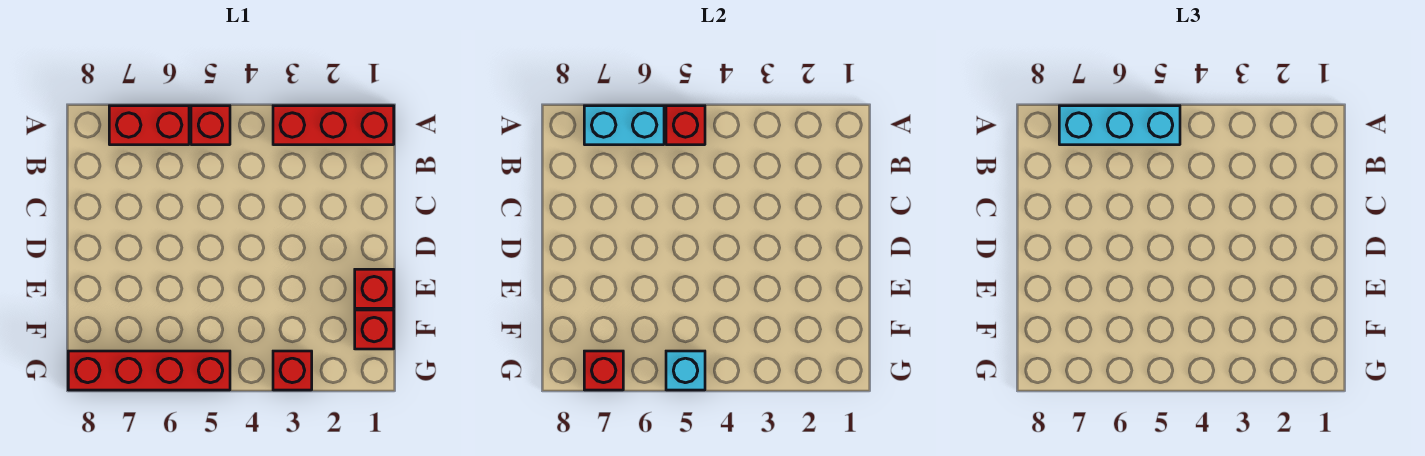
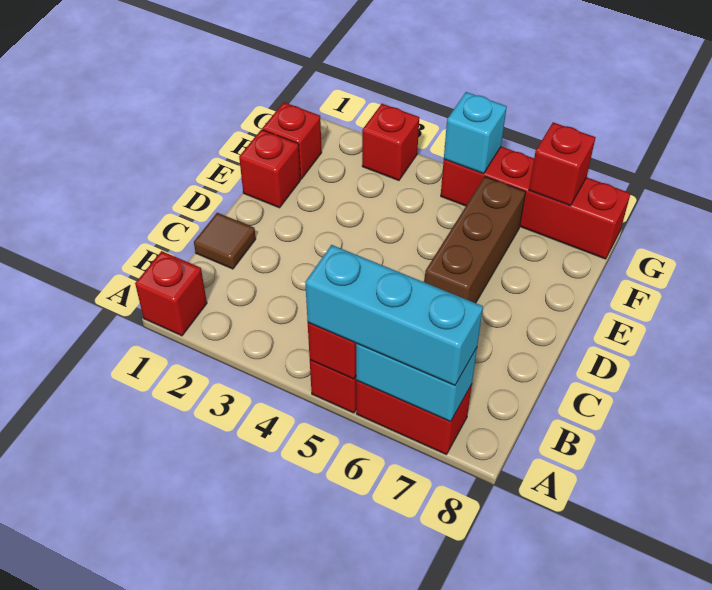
red brick A1:A3 level 1 -> red brick A1 level 1
none -> brown tile C1 level 1
none -> brown brick D6:F6 level 1

